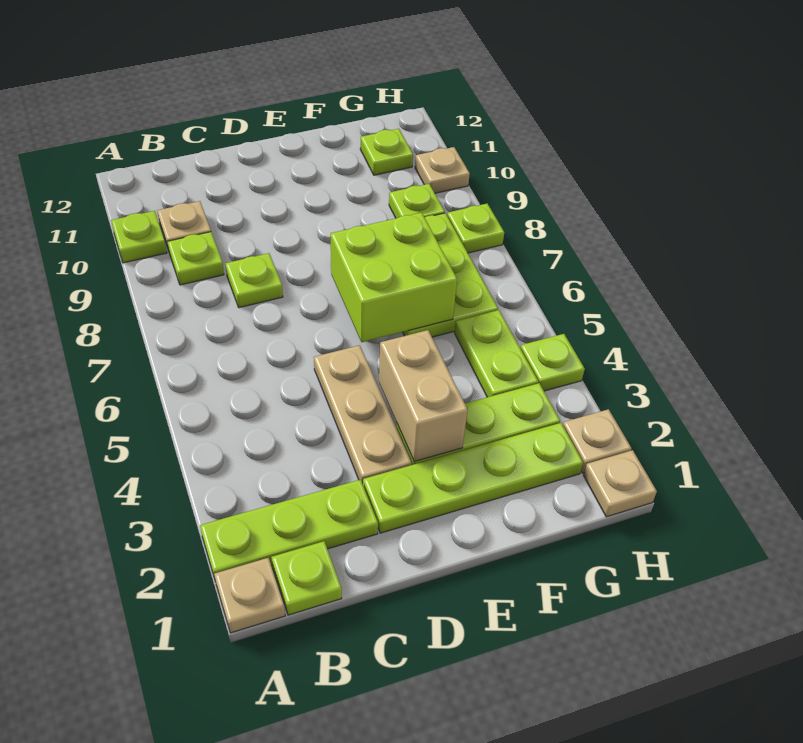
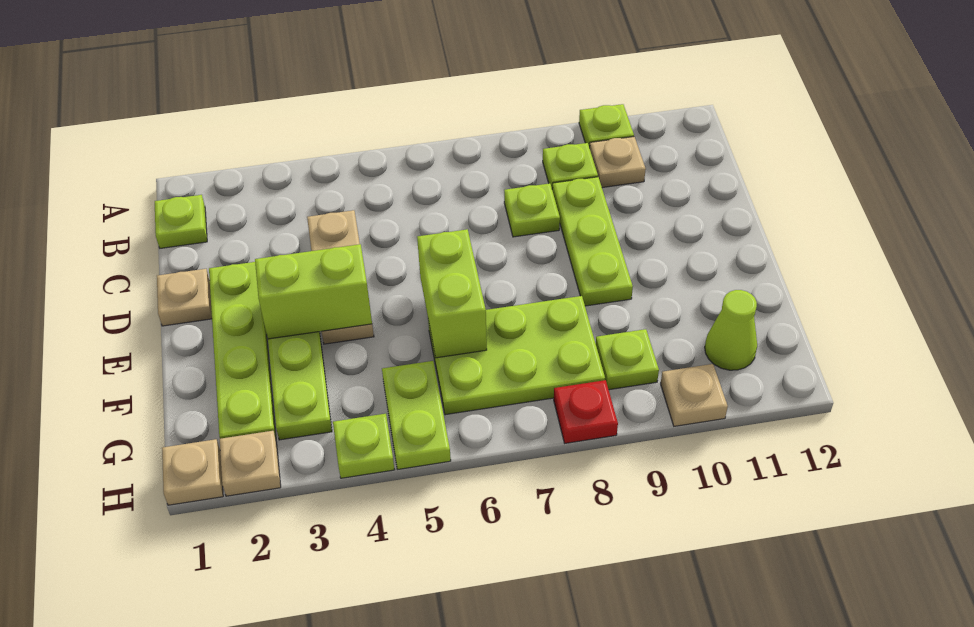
tan plate A1 level 1 -> tan plate D1 level 1
lime plate A2:C2 level 1 -> lime plate C9:E9 level 1
tan plate D3:D5 level 1 -> tan plate C4:E4 level 1
tan brick E3:E4 level 2 -> lime brick E3:E4 level 2
lime brick E6:F7 level 2 -> lime brick E6:F6 level 2
lime plate G4:G5 level 1 -> lime plate G5:H5 level 1
lime plate G11 level 1 -> lime cone G11 level 1
lime plate H8 level 1 -> red plate H8 level 1

